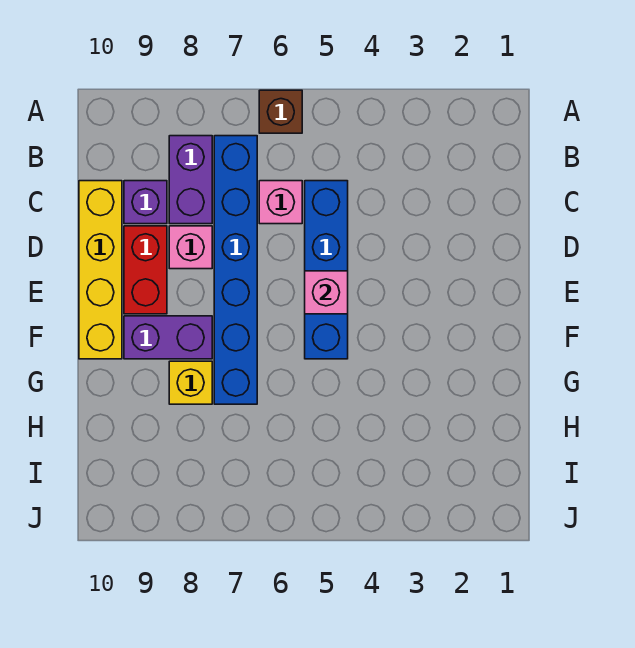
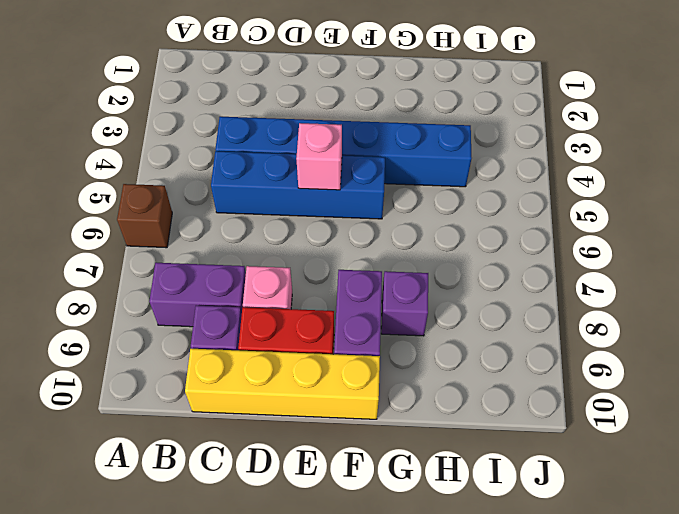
blue brick B7:G7 level 1 -> blue brick C4:H4 level 1
pink brick C6 level 1 -> none
yellow brick G8 level 1 -> purple brick G8 level 1

